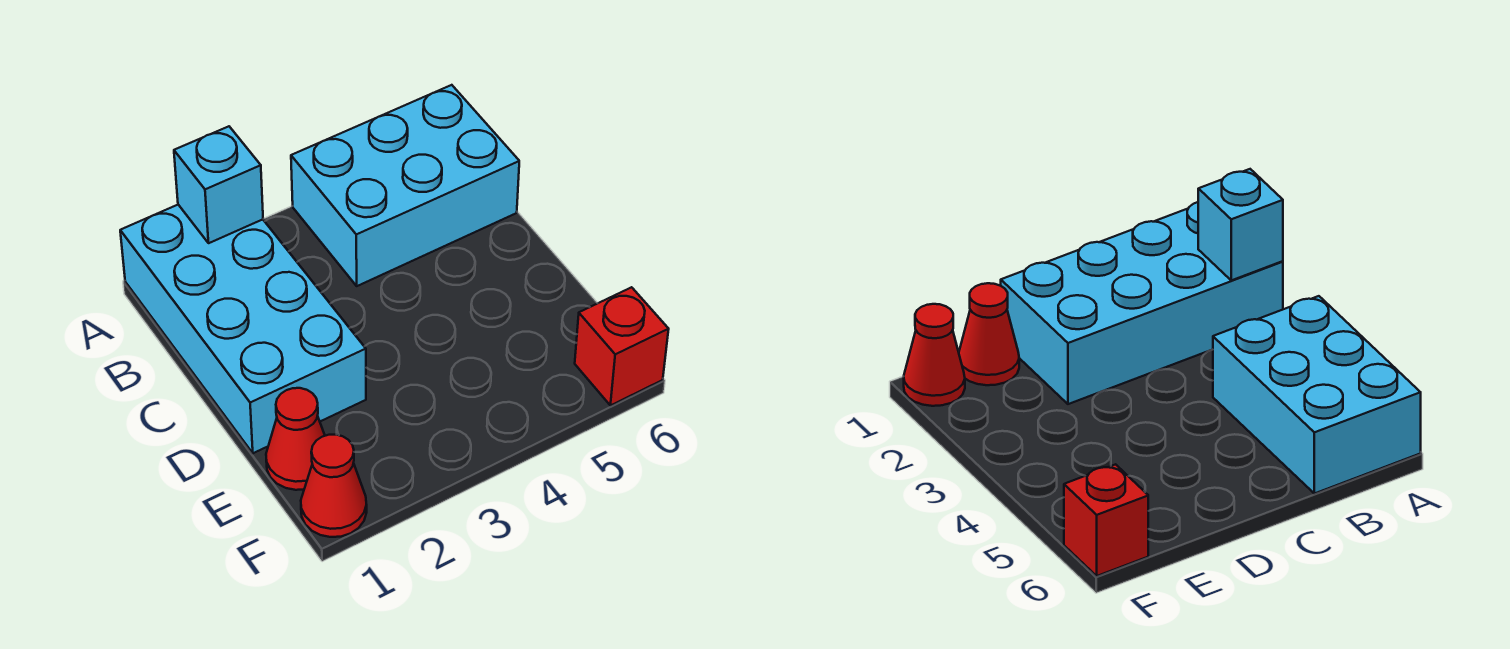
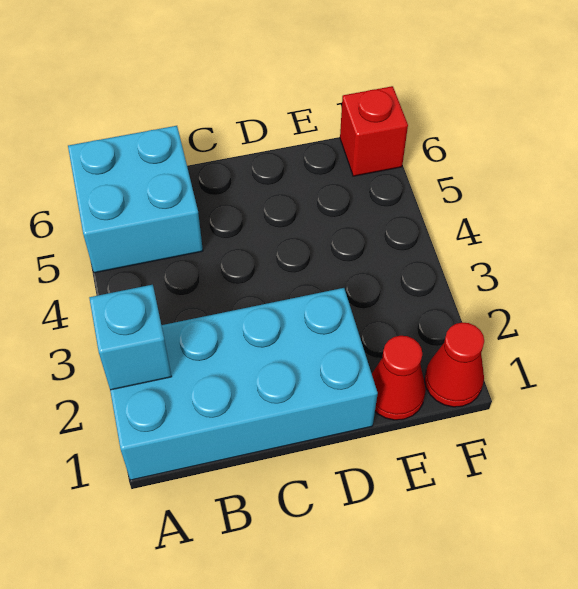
cyan brick A4:B6 level 1 -> cyan brick A5:B6 level 1

